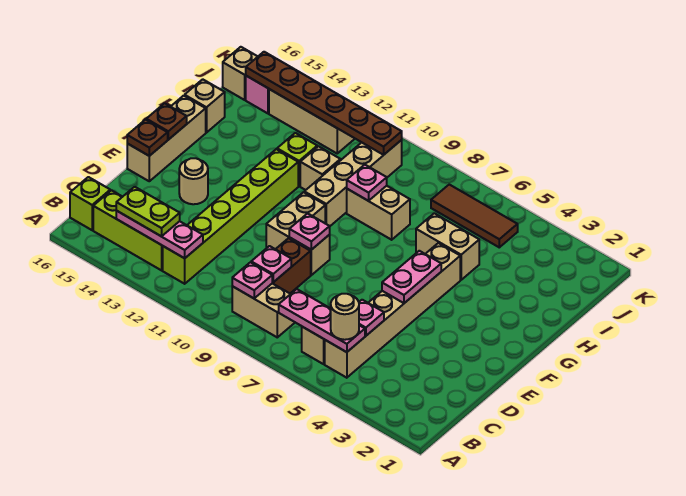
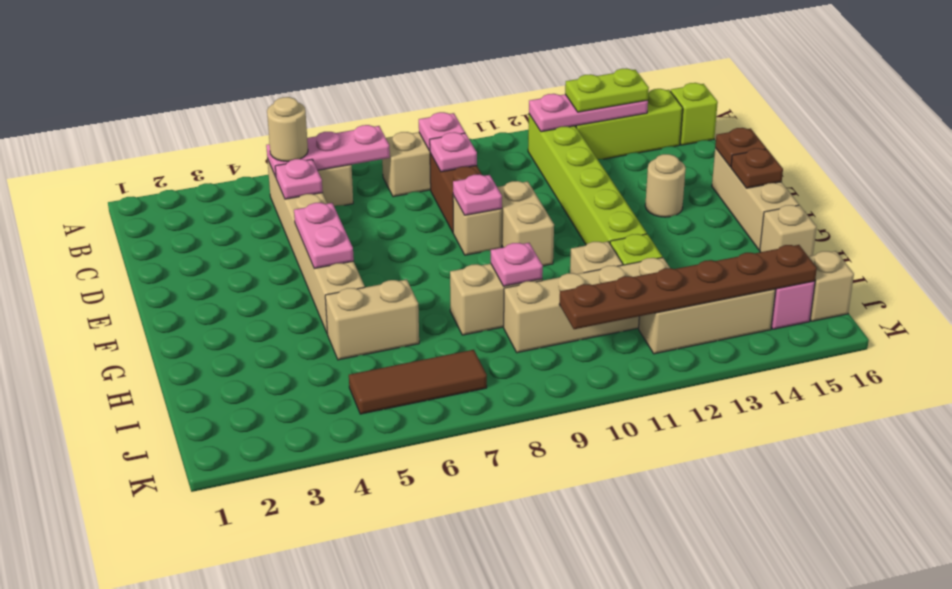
tan brick G10:J10 level 1 -> tan brick I9:I12 level 1

